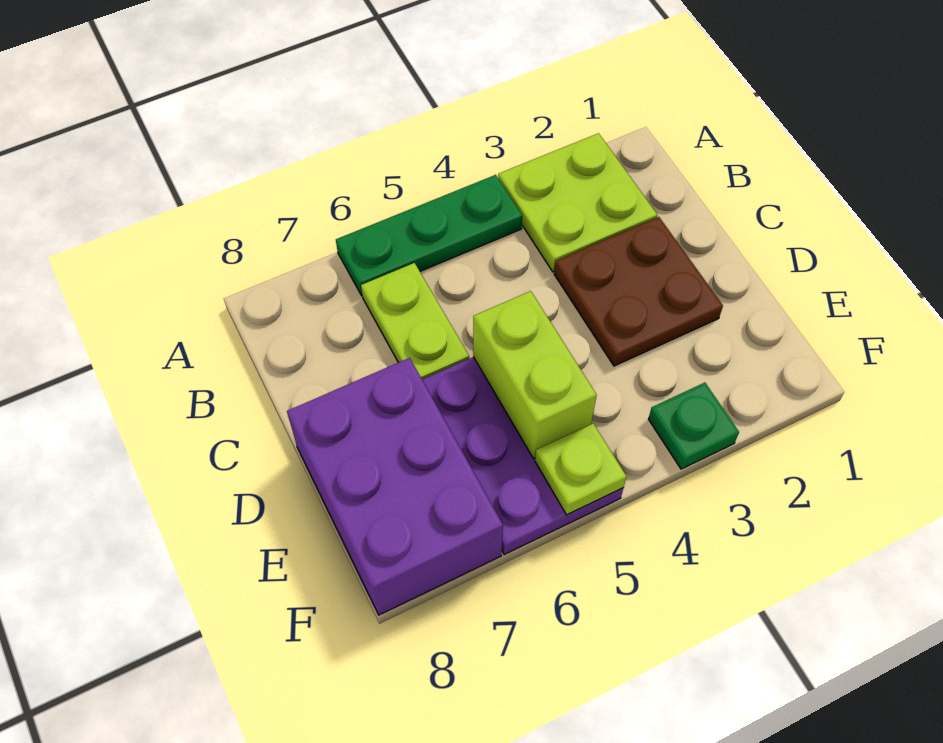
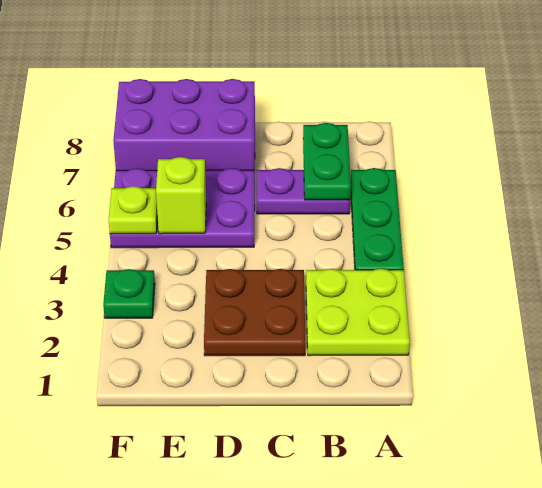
lime plate B6:C6 level 1 -> purple plate B6:C6 level 1
none -> green plate B6:B7 level 2
lime brick D5:E5 level 2 -> lime brick E5 level 2

